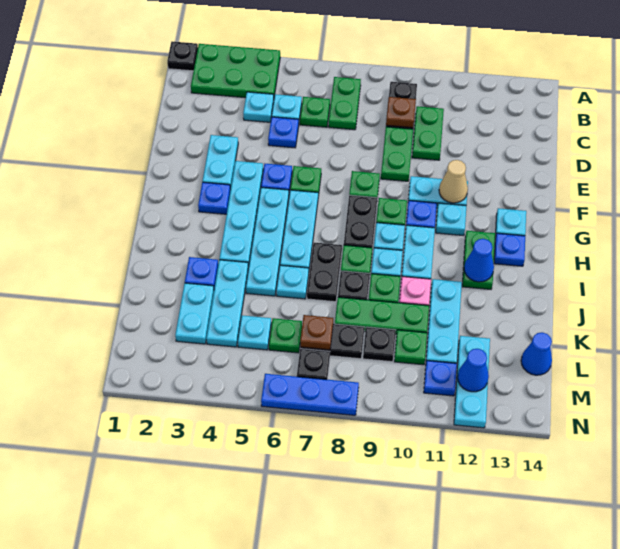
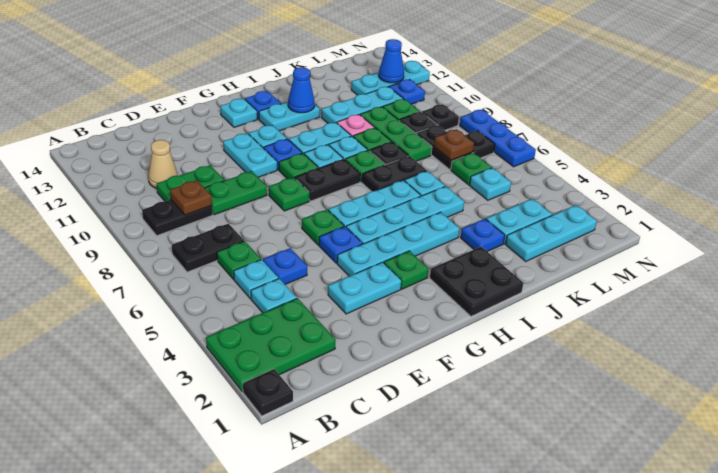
green plate A2:B4 level 1 -> green plate A2:C3 level 1
green plate B7:C7 level 1 -> black plate B7:C7 level 1
tan cone F11 level 2 -> tan cone C11 level 1
blue plate G3 level 1 -> green plate G3 level 1
none -> black plate H1:I2 level 1
green plate H12:I12 level 1 -> cyan plate H12:I12 level 1
cyan plate J4:L4 level 1 -> cyan plate K2:M2 level 1
blue cone L14 level 1 -> none
none -> black plate M9 level 1

